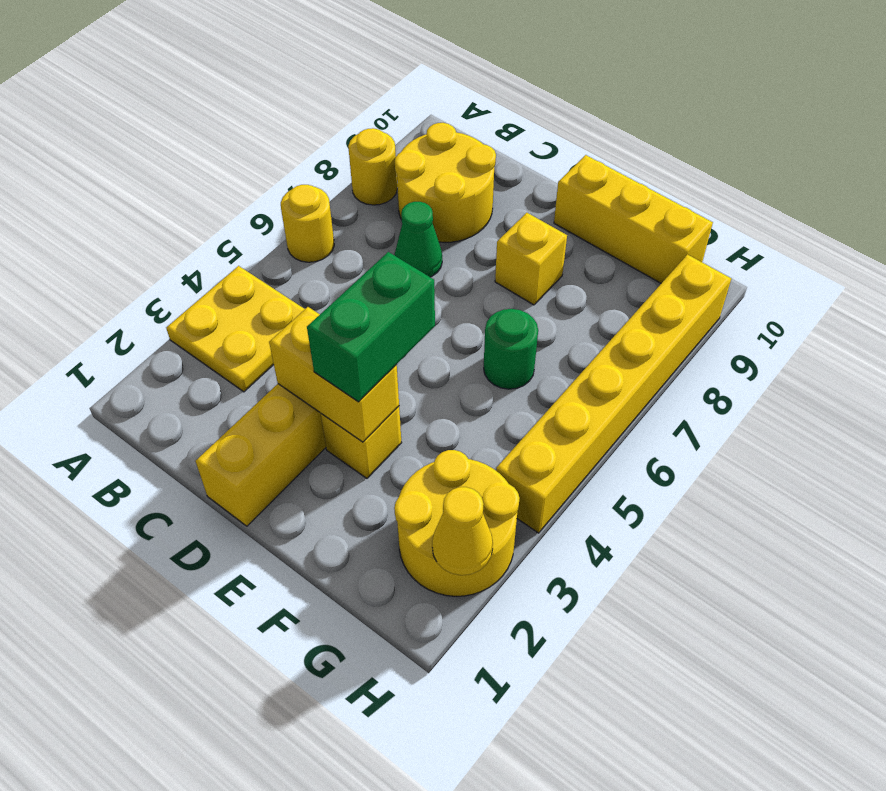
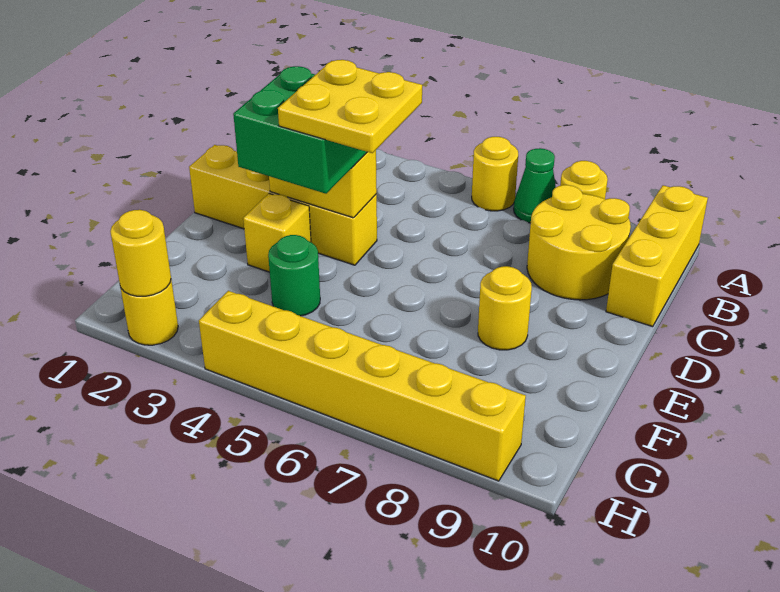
yellow plate A3:B4 level 1 -> yellow plate D4:E5 level 4
green cone C7 level 1 -> green cone A7 level 1
yellow brick D3:E3 level 2 -> yellow brick D3:D4 level 2
green brick E3:E4 level 3 -> green brick D3:E4 level 3
yellow brick E8 level 1 -> yellow round brick E8 level 1
yellow brick E10:G10 level 1 -> yellow brick A10:C10 level 1
green round brick F6 level 1 -> green round brick F4 level 1
yellow round brick G2:H3 level 1 -> yellow round brick H2 level 1
yellow cone H2 level 2 -> yellow round brick H2 level 2

